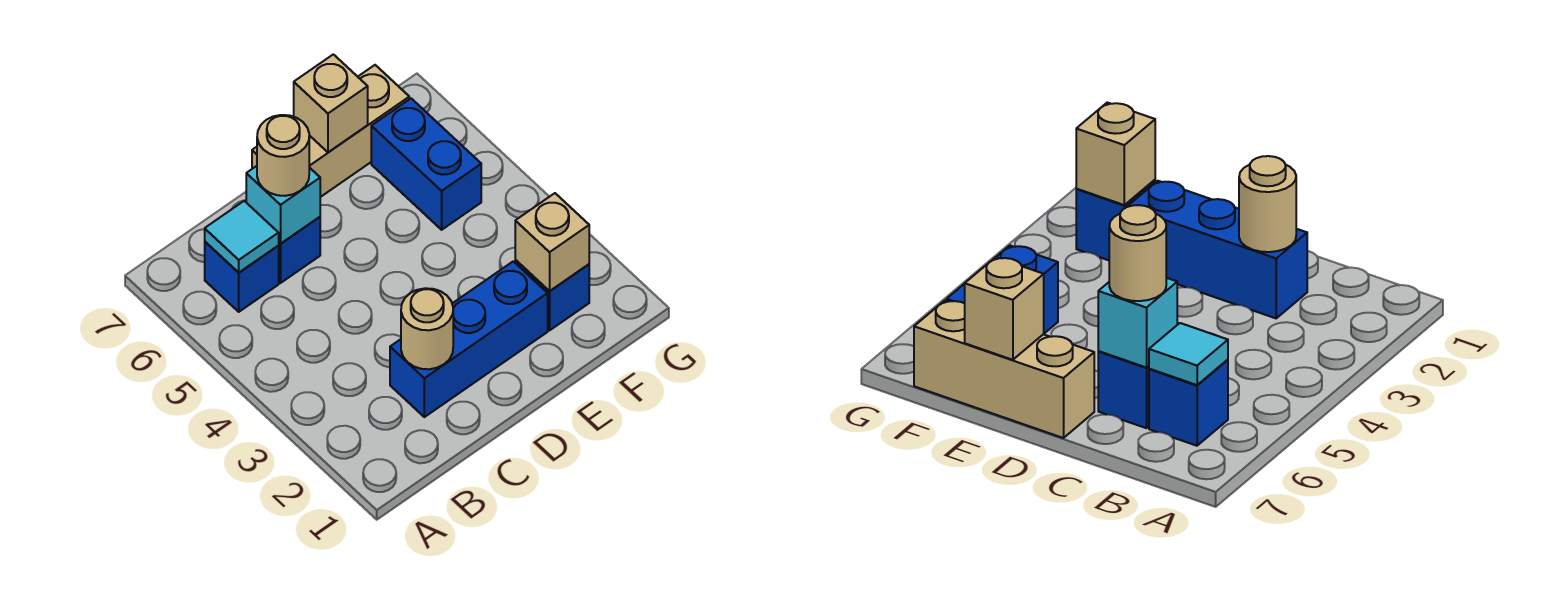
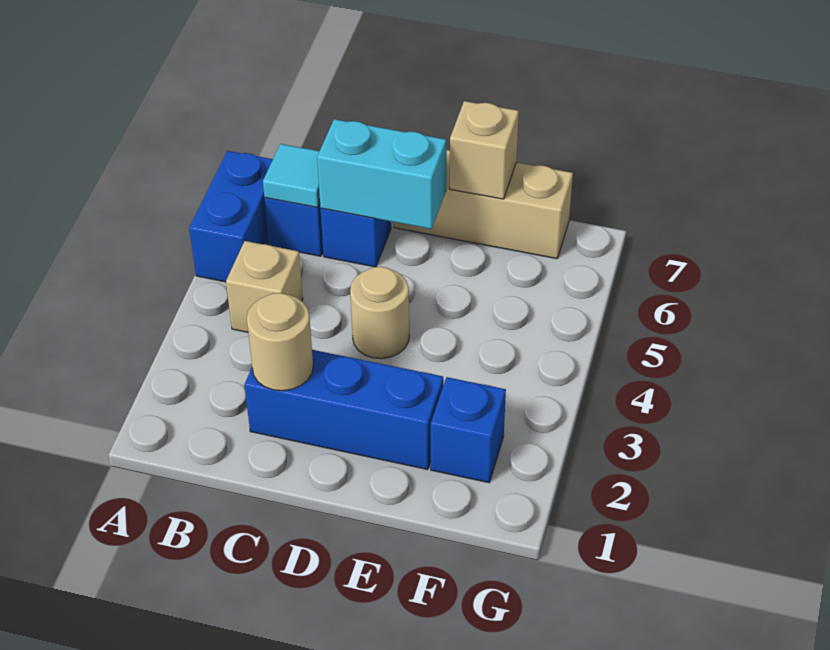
cyan brick C6 level 2 -> cyan brick C6:D6 level 2
tan round brick C6 level 3 -> tan round brick D4 level 1
tan brick F2 level 2 -> tan brick B4 level 1
blue brick F5:F6 level 1 -> blue brick A5:A6 level 1

